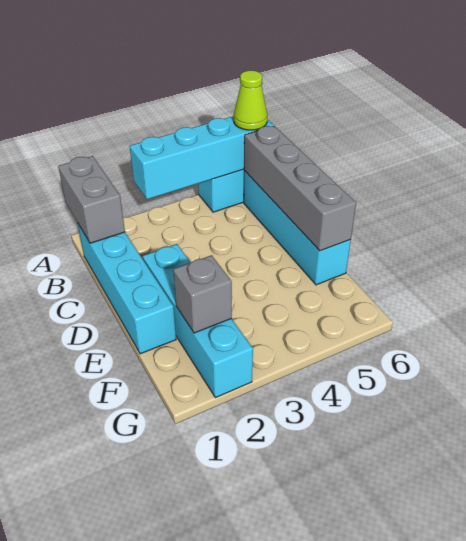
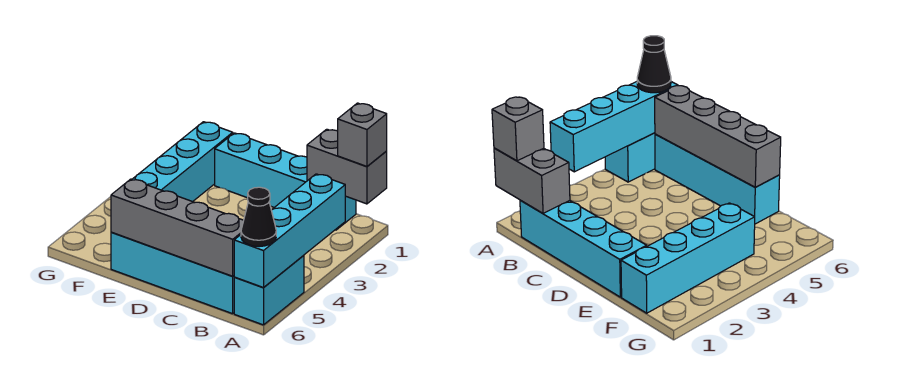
lime cone A6 level 3 -> black cone A6 level 3
cyan brick D2:G2 level 1 -> cyan brick F1:F4 level 1
grey brick F2 level 2 -> grey brick A1 level 3

